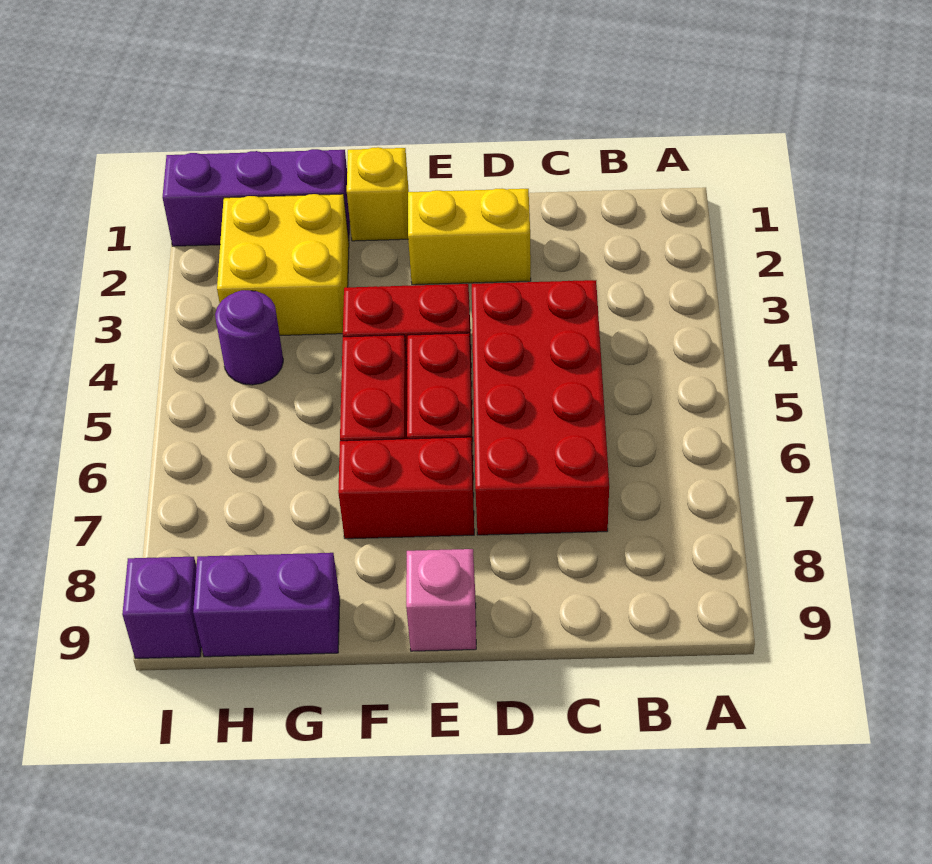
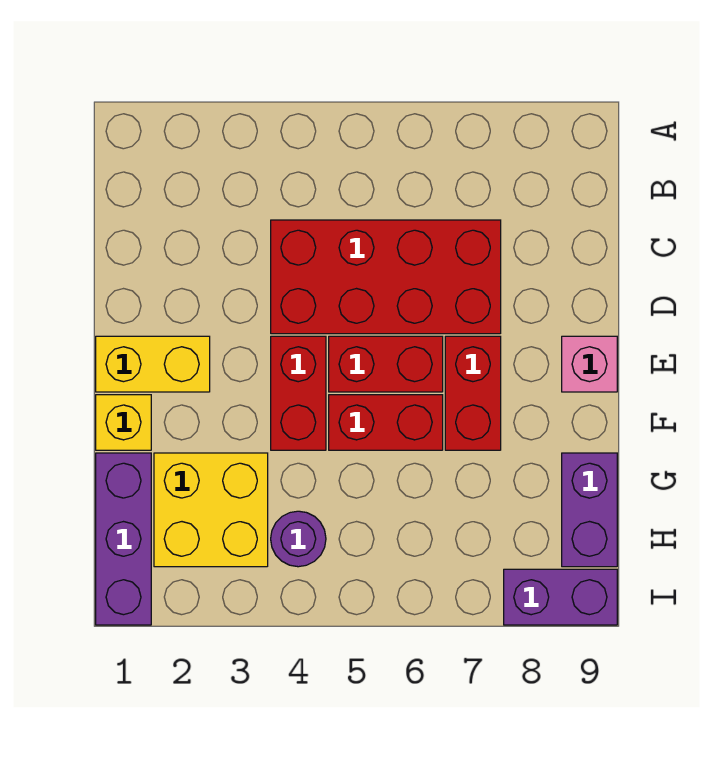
yellow brick D2:E2 level 1 -> yellow brick E1:E2 level 1
purple brick I9 level 1 -> purple brick I8:I9 level 1

